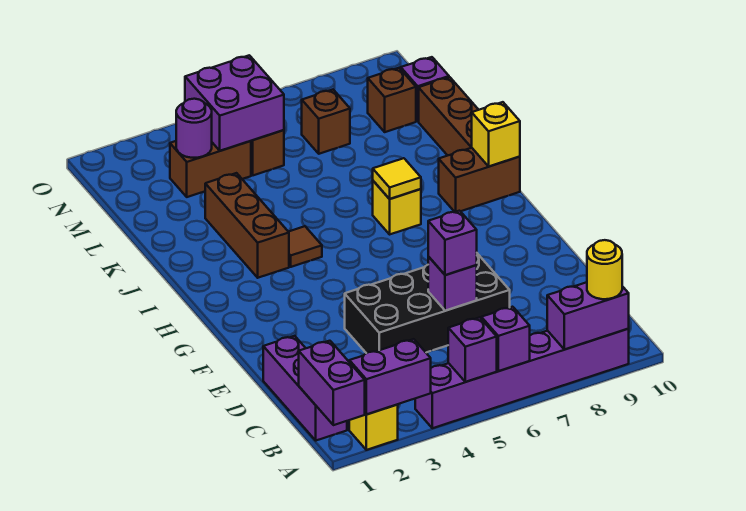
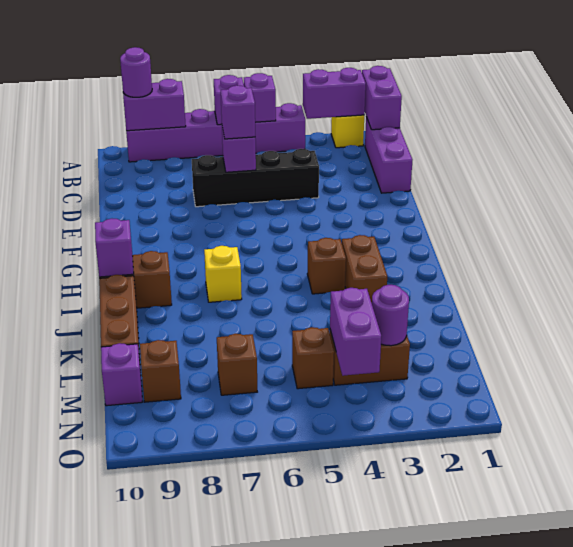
yellow round brick A9 level 3 -> purple round brick A9 level 3
black brick D4:E7 level 1 -> black brick D4:D7 level 1
brown brick I3:K3 level 1 -> brown brick I3:J3 level 1
brown tile I4 level 1 -> brown brick I4 level 1
yellow tile I7 level 2 -> none
yellow brick I10 level 2 -> purple brick I10 level 2
purple brick M4:N5 level 2 -> purple brick M4:N4 level 2

